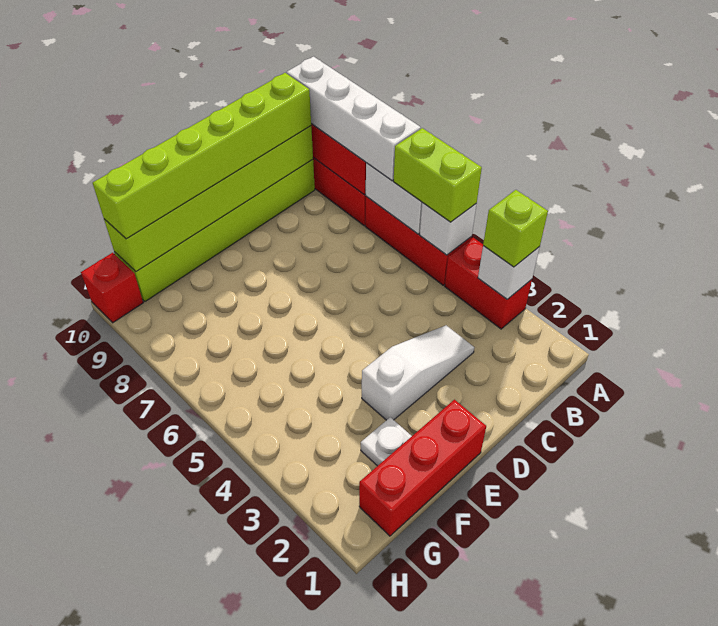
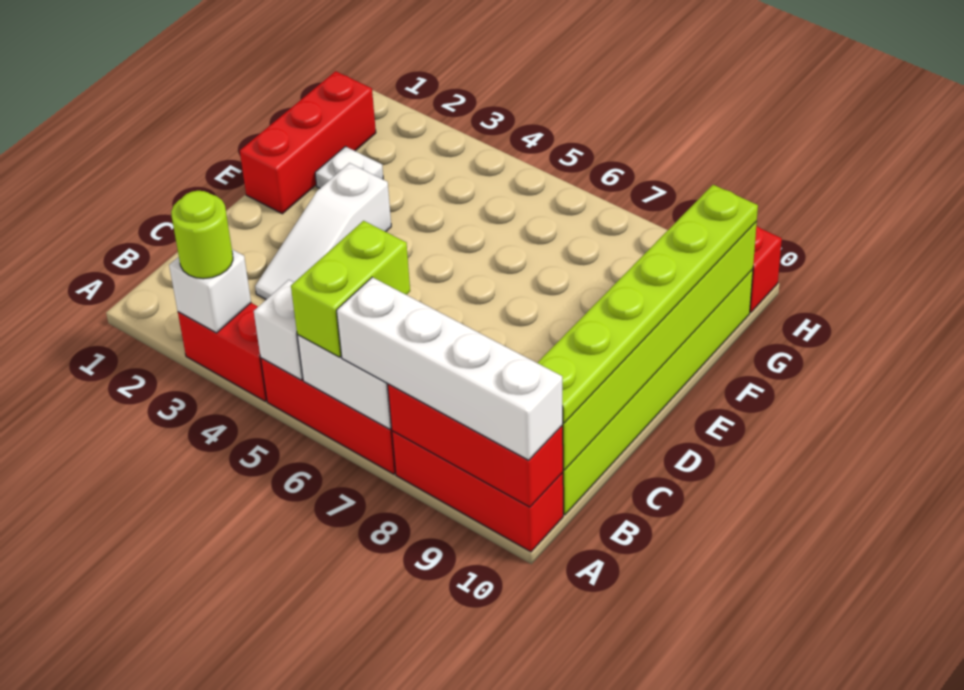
lime brick A3 level 3 -> lime round brick A3 level 3
lime brick A5:A6 level 3 -> lime brick A6:B6 level 3
lime brick B10:G10 level 3 -> lime plate B10:G10 level 3

